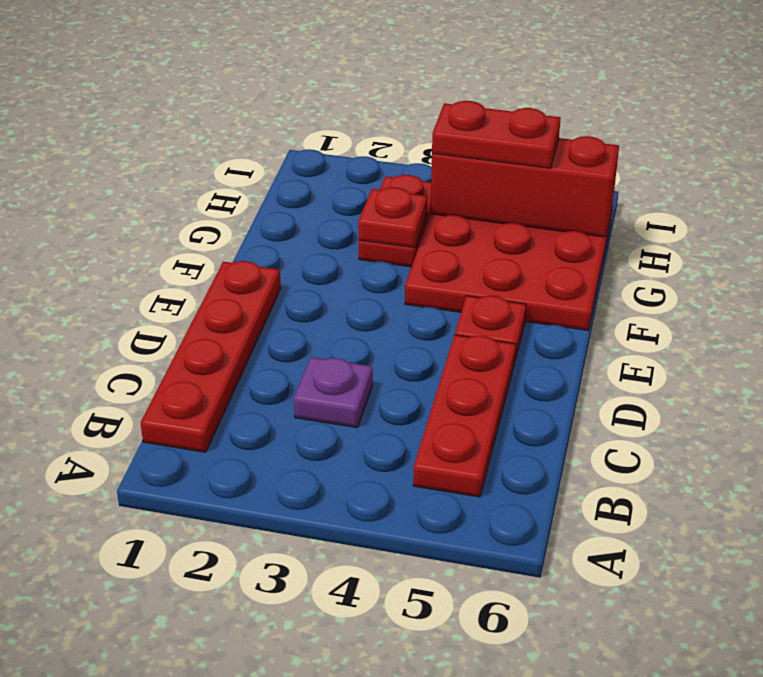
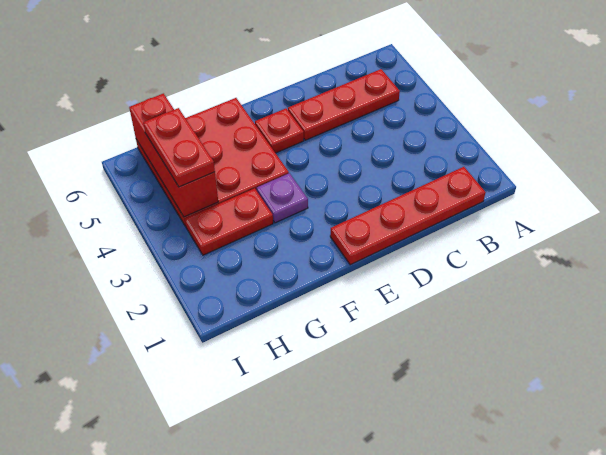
purple plate C3 level 1 -> purple plate F3 level 1
red plate G3 level 2 -> none

